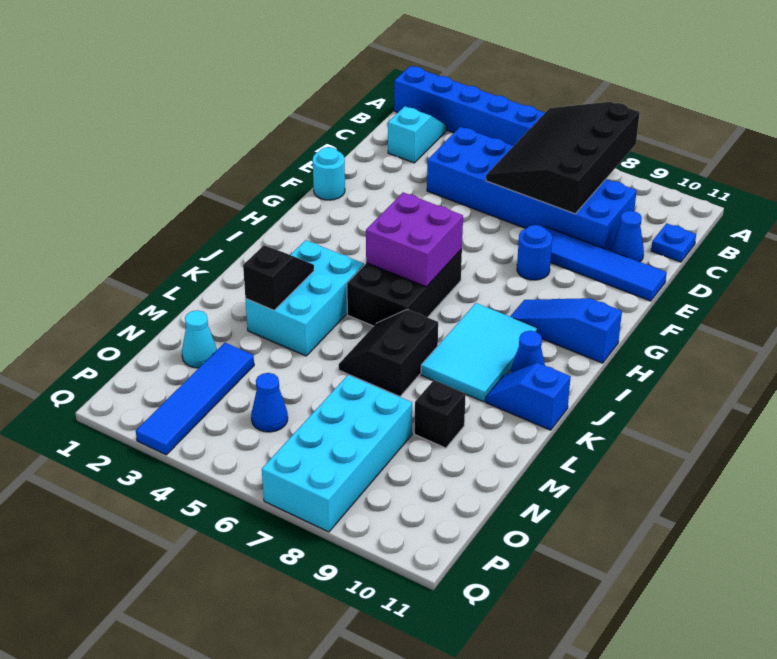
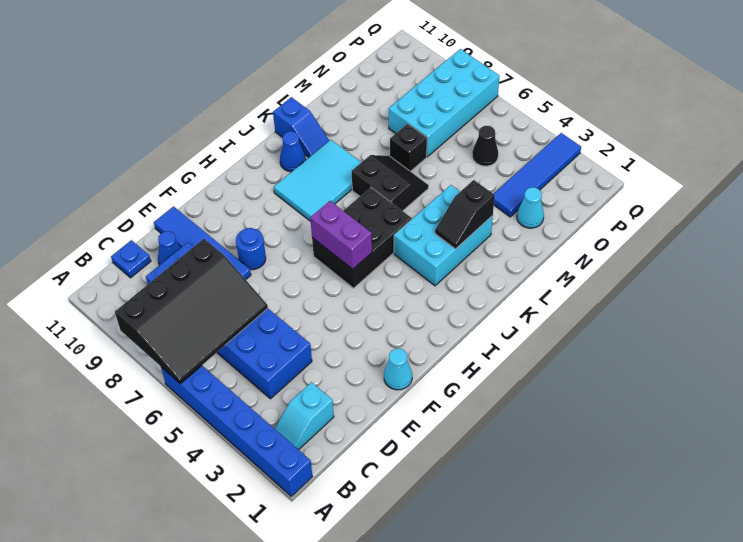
cyan round brick F1 level 1 -> cyan cone F1 level 1
purple brick H5:I6 level 2 -> purple brick H5:H6 level 2
blue slope H9:H11 level 1 top 11 -> none
black slope K6:L7 level 1 top 7 -> black slope K6:L7 level 1 top K
black brick M9 level 1 -> black brick M7 level 1
blue cone O5 level 1 -> black cone O5 level 1

